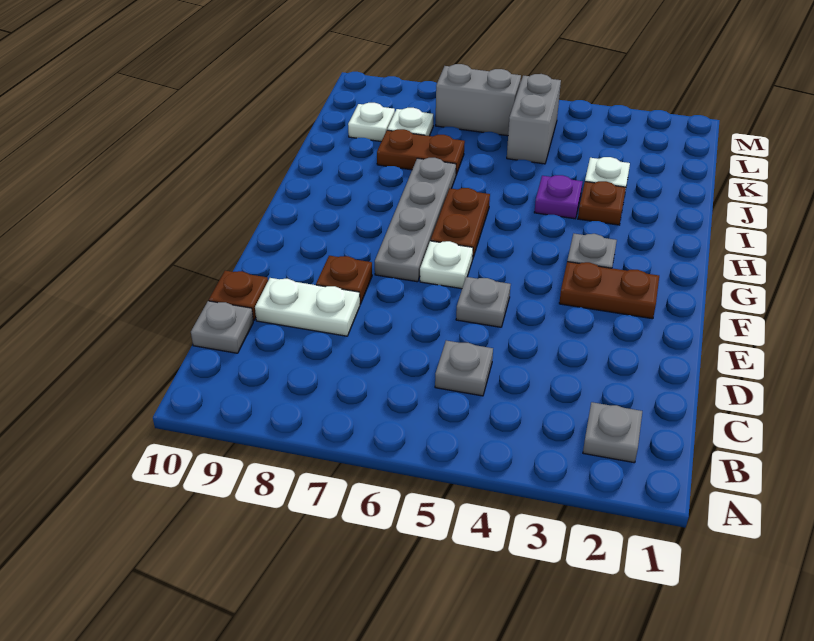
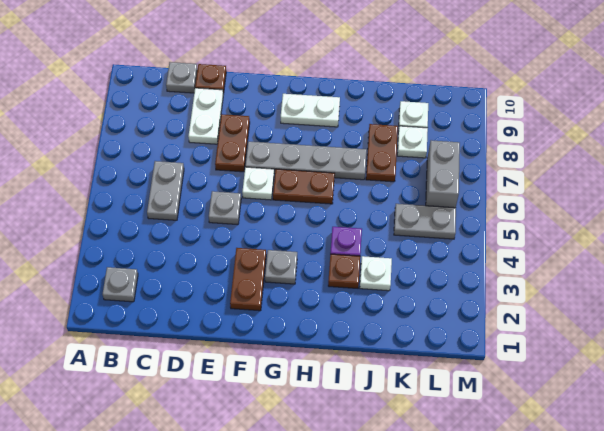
grey plate C5 level 1 -> grey plate C5:C6 level 1
brown plate E8 level 1 -> brown plate E7:E8 level 1
none -> white plate G9:H9 level 1
grey brick K5:L5 level 1 -> grey plate K5:L5 level 1

